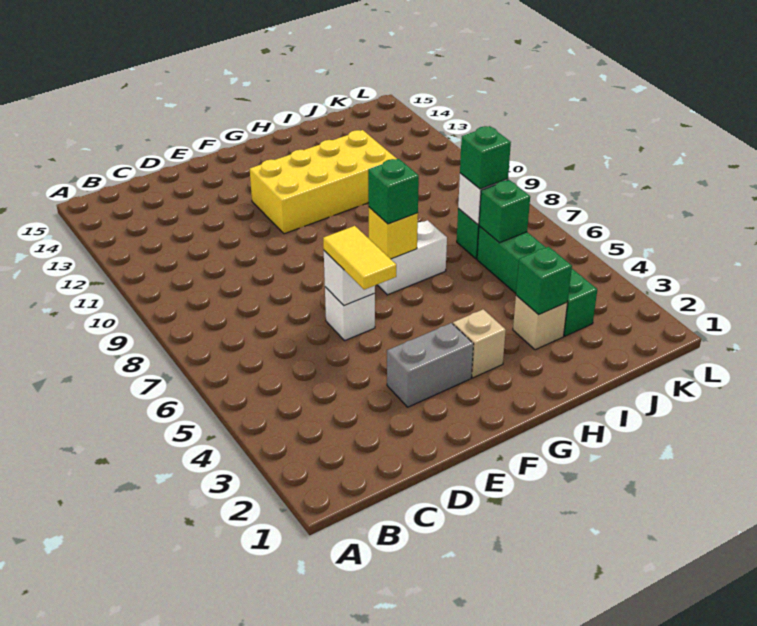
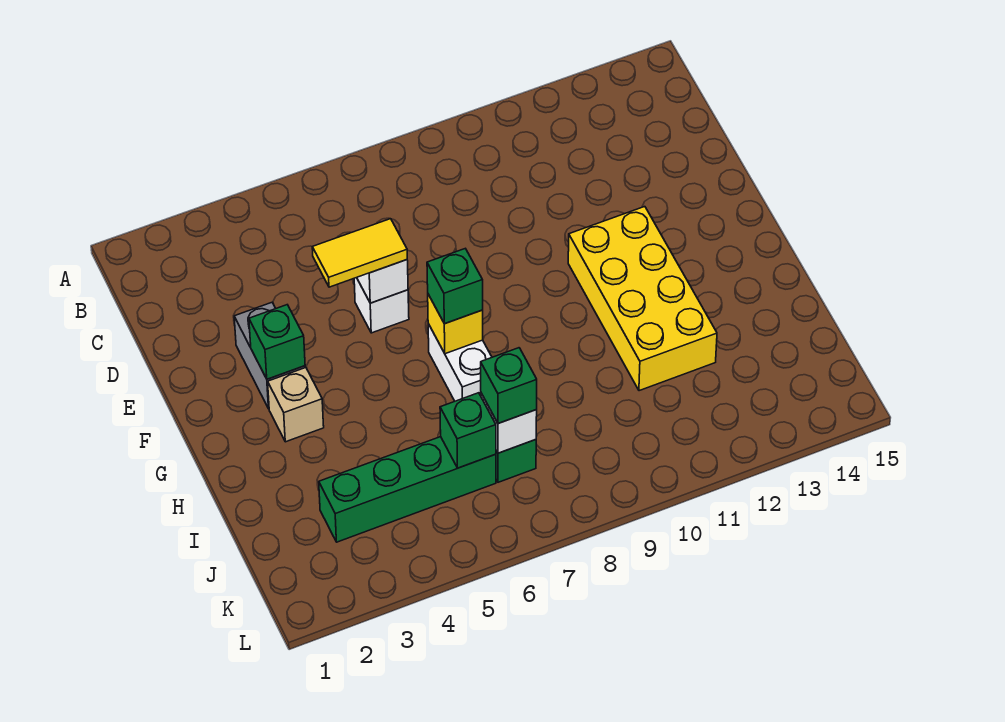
tan brick I3 level 1 -> none
green brick I3 level 2 -> green brick F3 level 2

